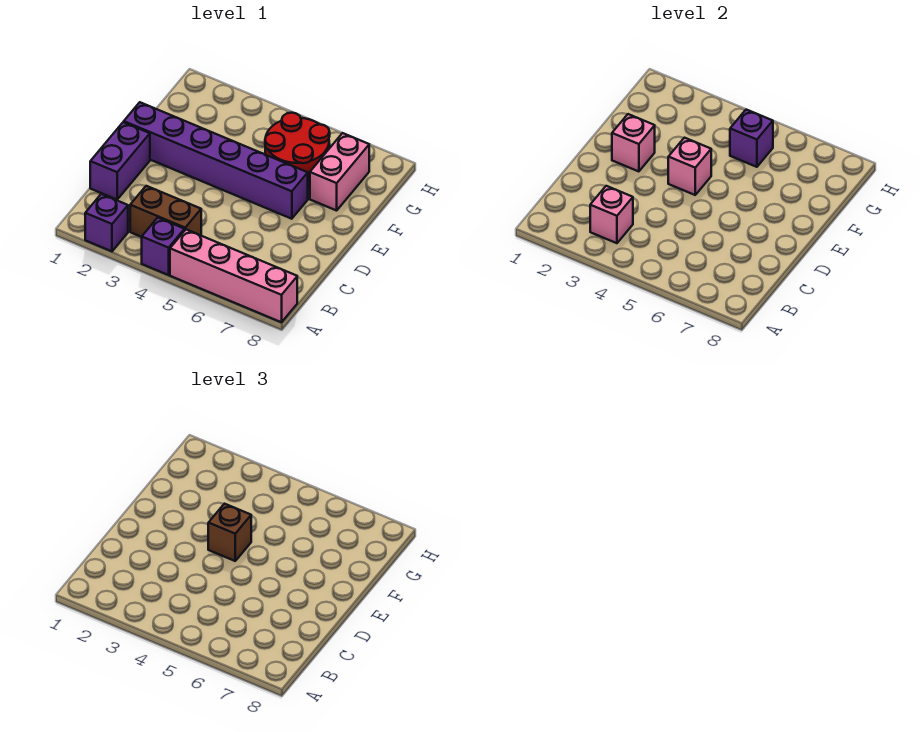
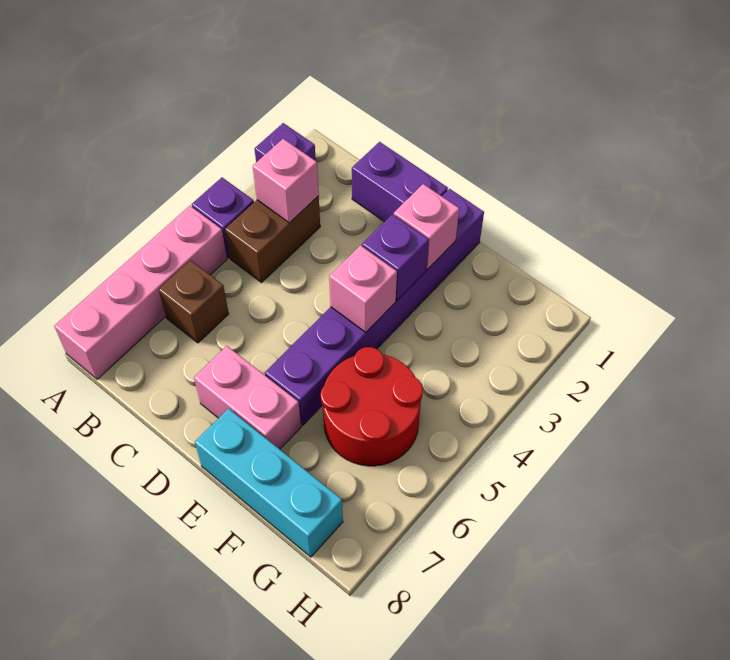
brown brick E4 level 3 -> brown brick B6 level 1
none -> cyan brick E8:G8 level 1
pink brick F7:G7 level 1 -> pink brick D7:E7 level 1
purple brick G5 level 2 -> purple brick E3 level 2

